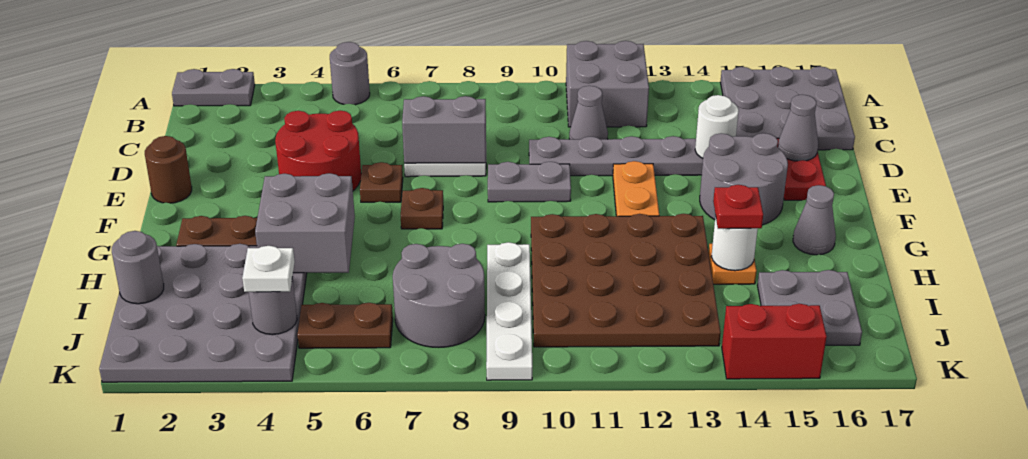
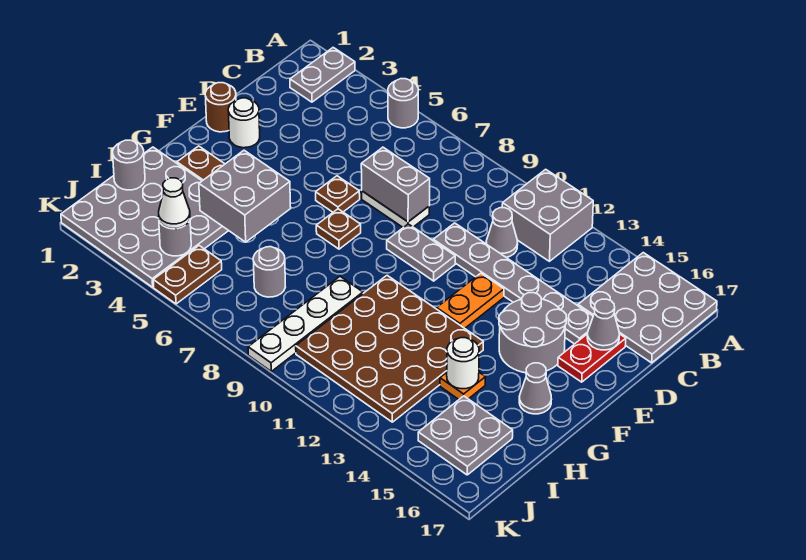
grey plate A1:A2 level 1 -> grey plate A2:B2 level 1
red round brick D4:E5 level 1 -> none
white round brick D14 level 2 -> white round brick E2 level 1
red plate H14 level 3 -> none
grey round brick I7:J8 level 1 -> grey round brick I7 level 1
white plate J4 level 3 -> white cone J4 level 3
brown plate J5:J6 level 1 -> brown plate J5:K5 level 1
red brick K14:K15 level 1 -> none

